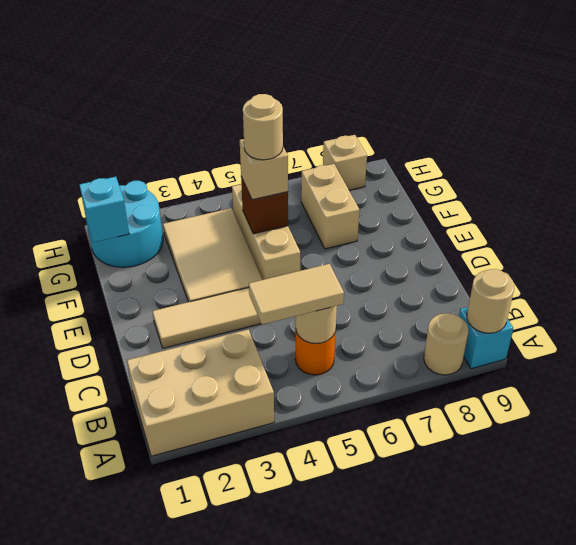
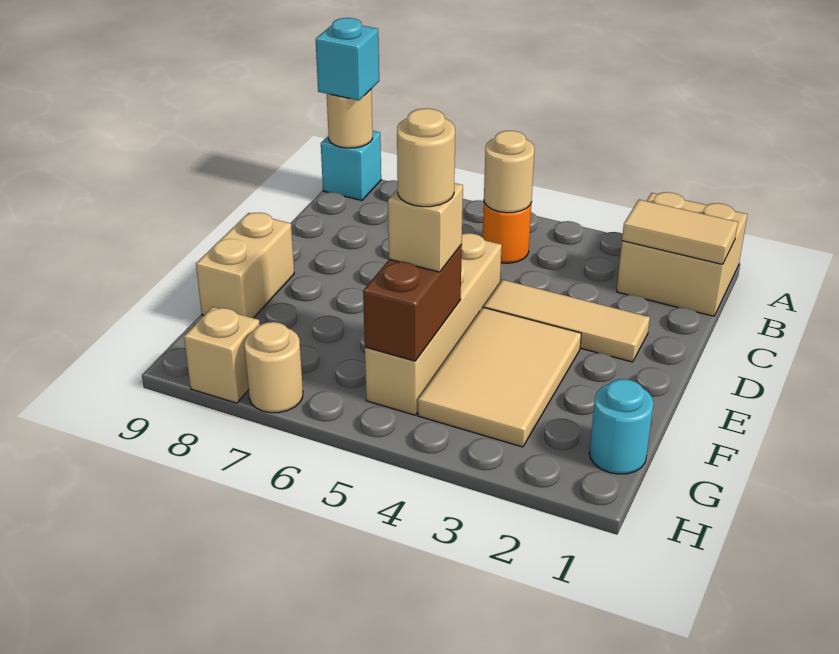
tan brick A1:B3 level 1 -> tan brick A1:B2 level 1
tan round brick A8 level 1 -> tan round brick H7 level 1
tan tile B4:B5 level 3 -> tan tile B1:B2 level 2
tan brick E5:G5 level 1 -> tan brick D5:G5 level 1
brown brick F5 level 2 -> brown brick F5:G5 level 2
tan brick F7:G7 level 1 -> tan brick E9:F9 level 1
cyan round brick G1:H2 level 1 -> cyan round brick G1 level 1
cyan brick G1 level 2 -> cyan brick A9 level 3

